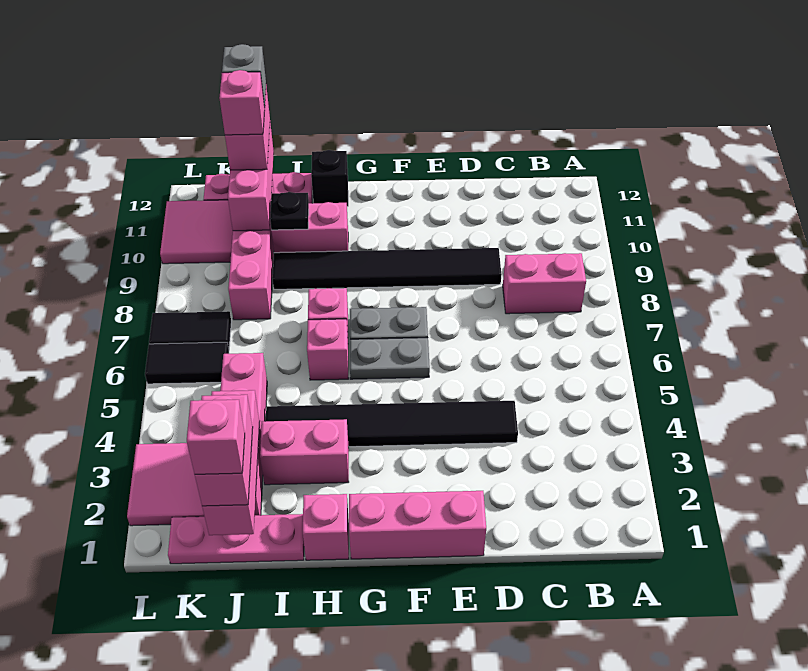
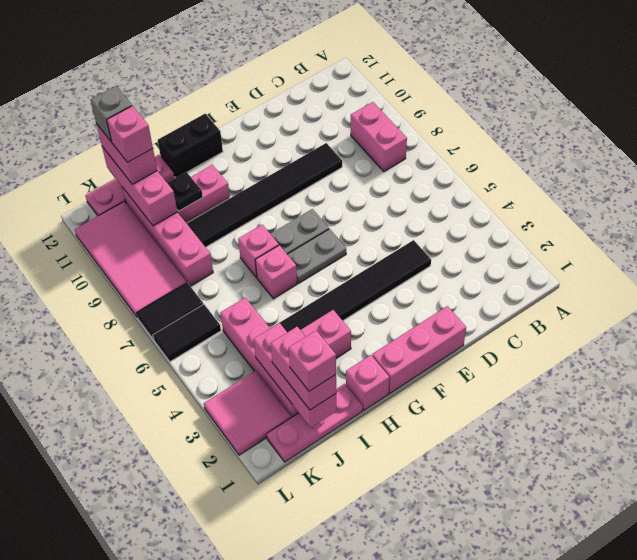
pink brick B8:C8 level 1 -> pink brick B8:B9 level 1
black brick H12 level 1 -> black brick G12:H12 level 1
pink tile K10:L11 level 1 -> pink tile K8:L11 level 1

